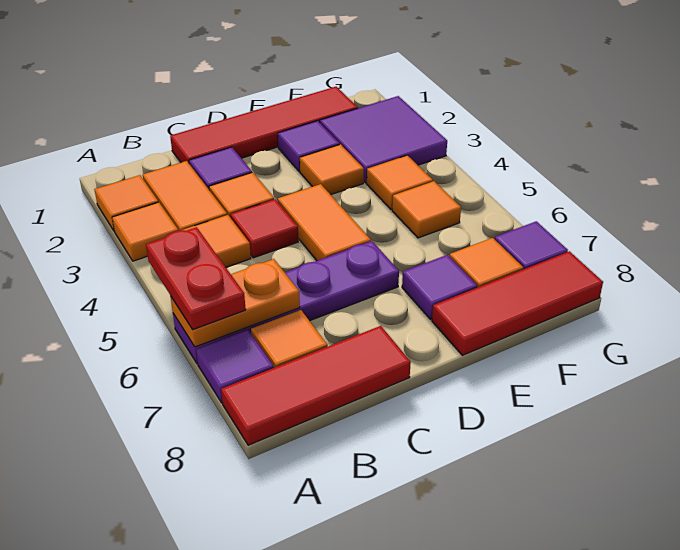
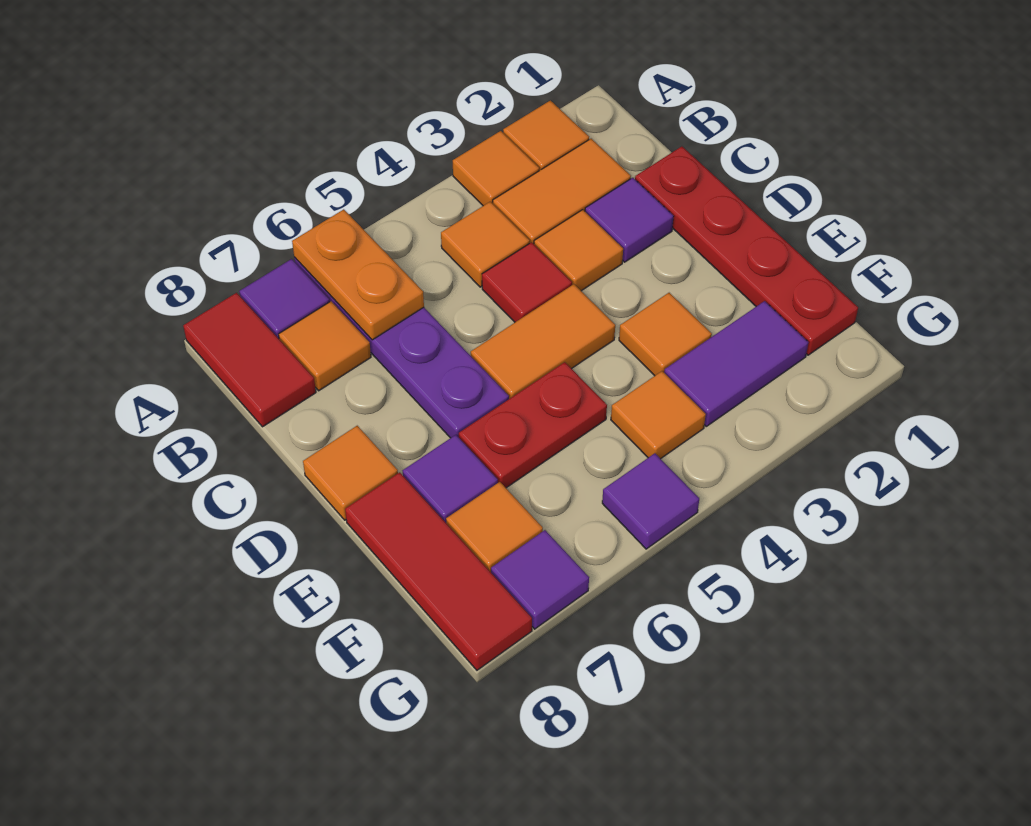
red plate A5:A6 level 3 -> red plate E5:E6 level 1
red tile A8:C8 level 1 -> red tile A8:B8 level 1
red tile C1:F1 level 1 -> red plate C1:F1 level 1
purple tile E2 level 1 -> purple tile G5 level 1
purple tile F2:G3 level 1 -> purple tile F2:F3 level 1
orange tile F5 level 1 -> orange tile D8 level 1

